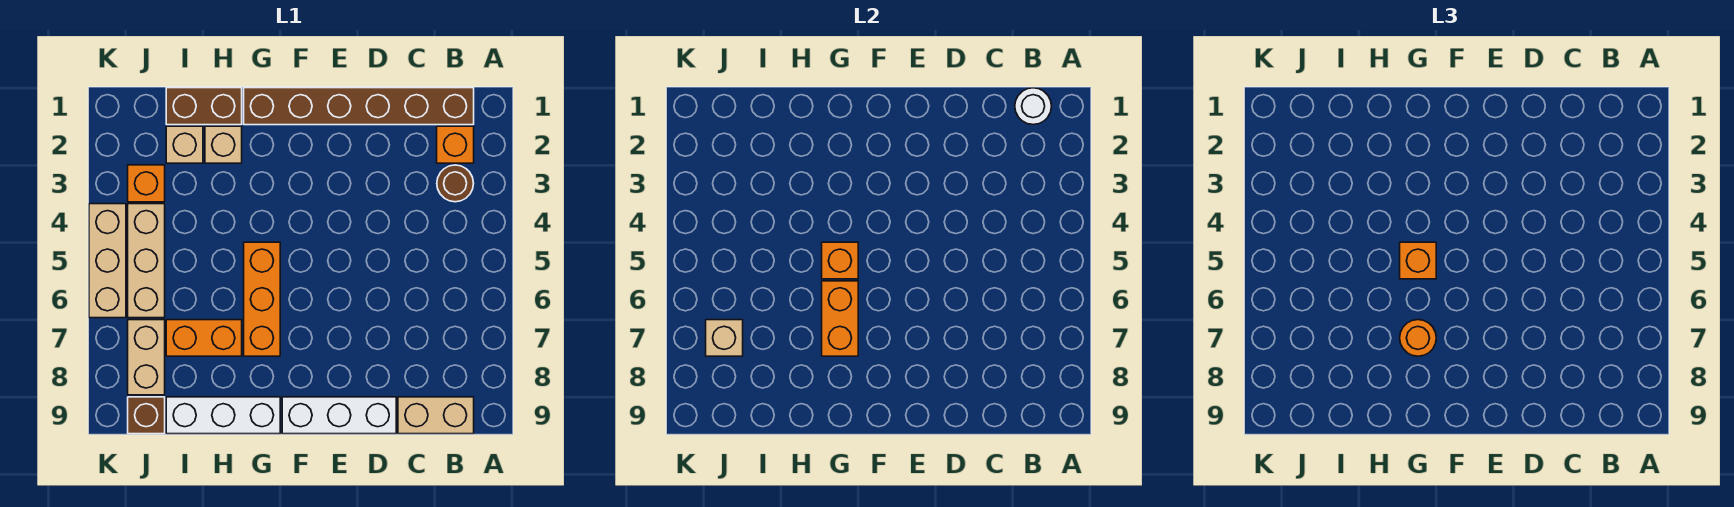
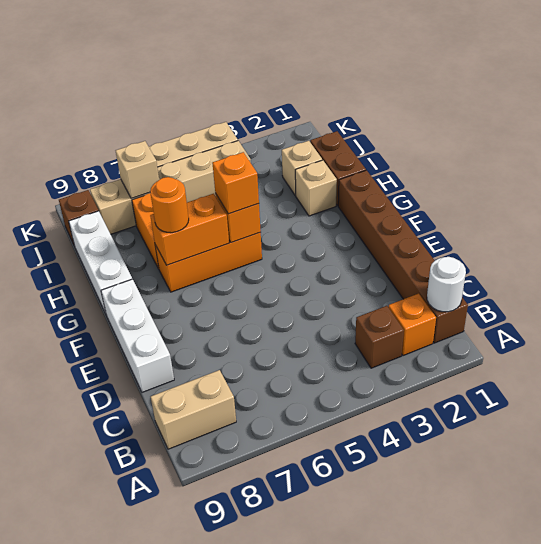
brown round brick B3 level 1 -> brown brick B3 level 1
tan brick B9:C9 level 1 -> tan brick B8:B9 level 1
orange brick J3 level 1 -> none

